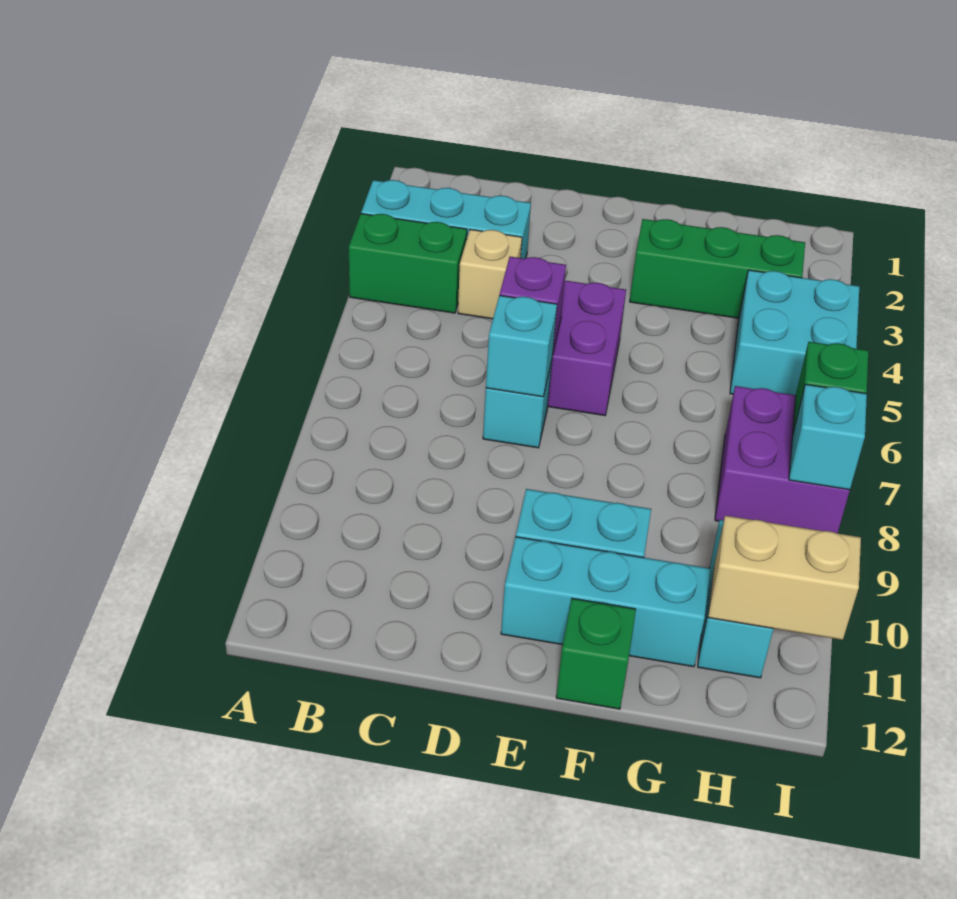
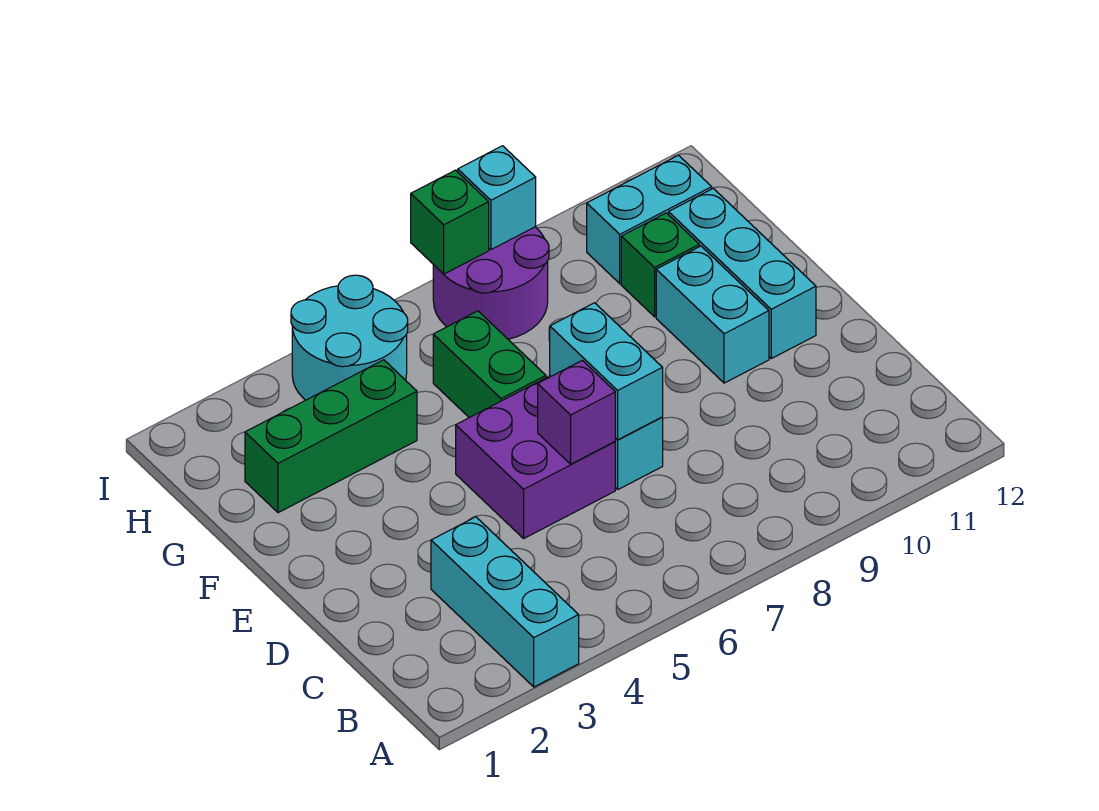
green brick A4:B4 level 1 -> green brick F6:G6 level 1
tan brick C4 level 1 -> none
cyan brick D7 level 2 -> cyan brick D7:E7 level 2
green brick F3:H3 level 1 -> green brick G2:G4 level 1
green brick F12 level 1 -> green brick G10 level 1
cyan brick H4:I5 level 1 -> cyan round brick H4:I5 level 1
purple brick H7:I8 level 1 -> purple round brick H7:I8 level 1
tan brick H11:I11 level 2 -> none

